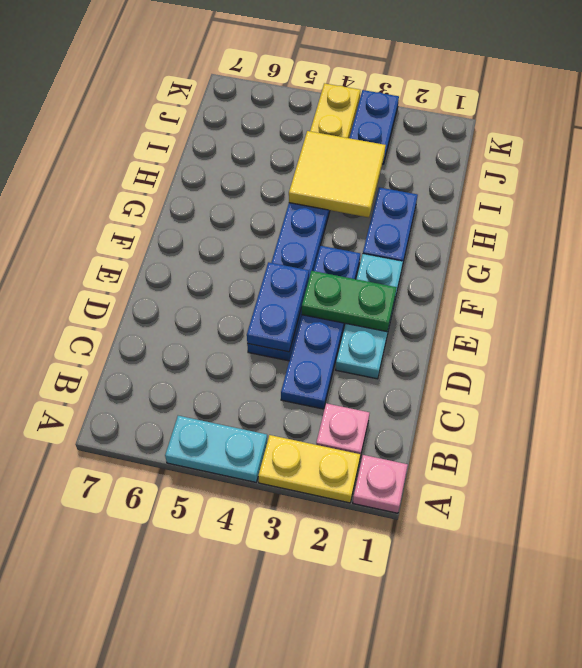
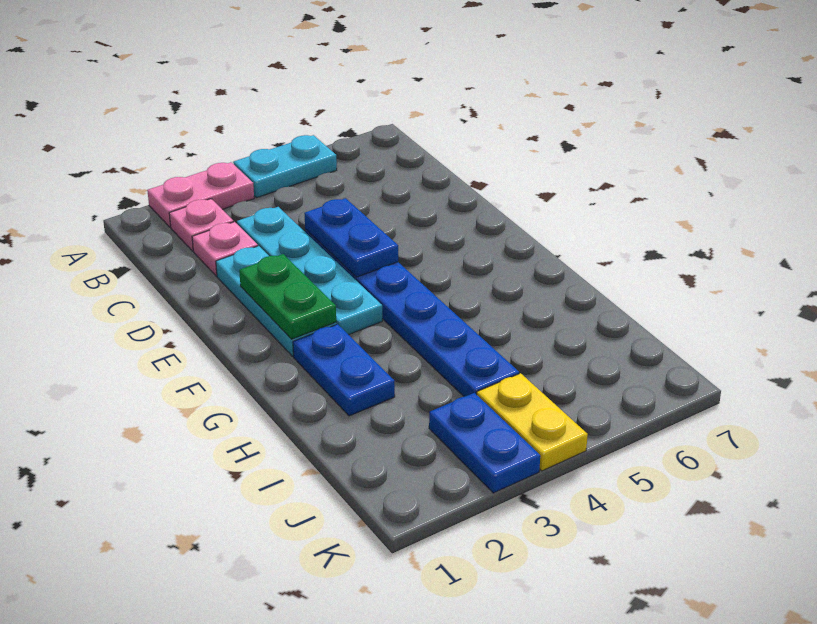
pink plate A1 level 1 -> pink plate C2 level 1
yellow plate A2:A3 level 1 -> pink plate A2:A3 level 1
blue plate C3:F3 level 1 -> cyan plate C3:F3 level 1
green plate E2:E3 level 2 -> green plate E2:F2 level 2
yellow tile H3:I4 level 2 -> none

